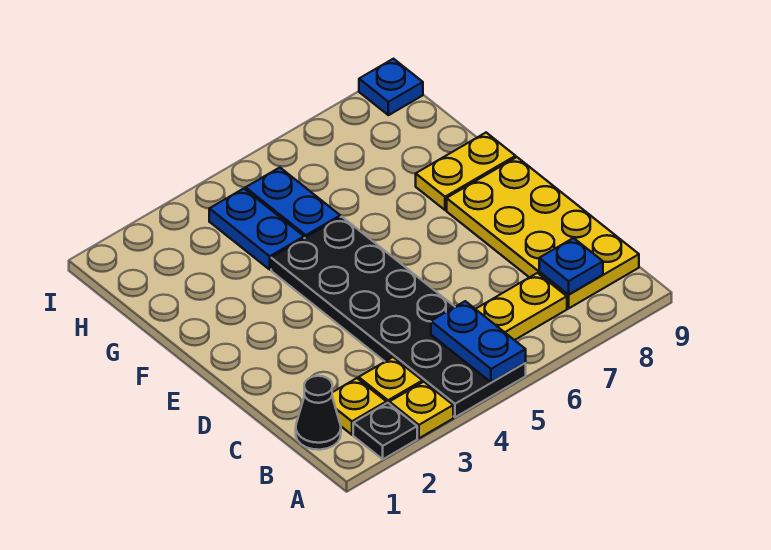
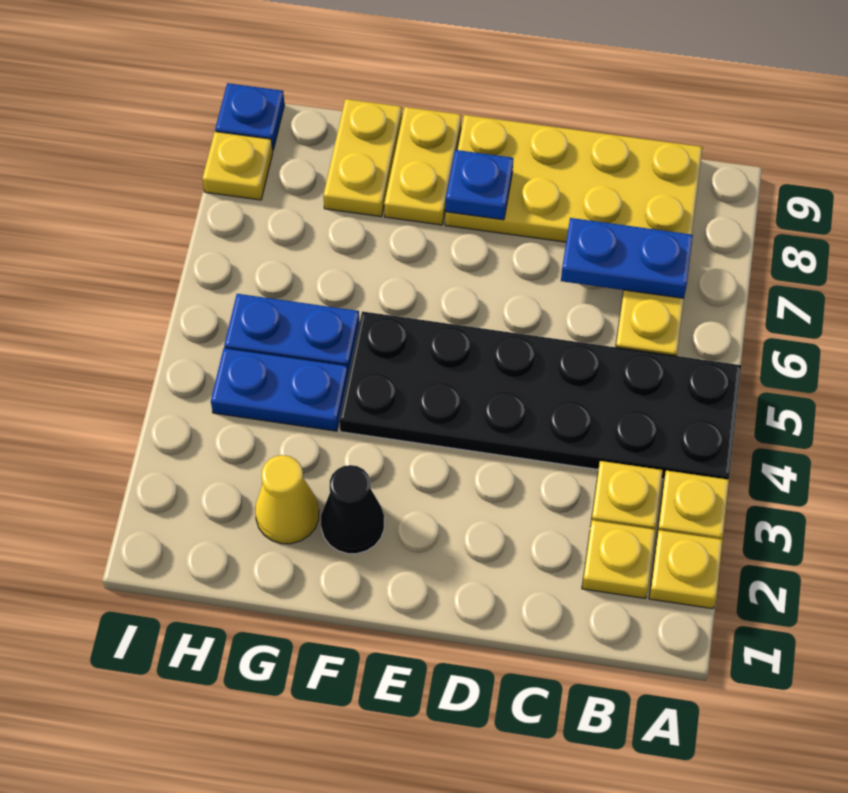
black plate A2 level 1 -> yellow plate A2 level 1
blue plate A5:B5 level 2 -> blue plate B7:C7 level 2
black cone B1 level 1 -> black cone F2 level 1
blue plate B8 level 2 -> blue plate E8 level 2
none -> yellow cone G2 level 1
none -> yellow plate G8:G9 level 1
none -> yellow plate I8 level 1

